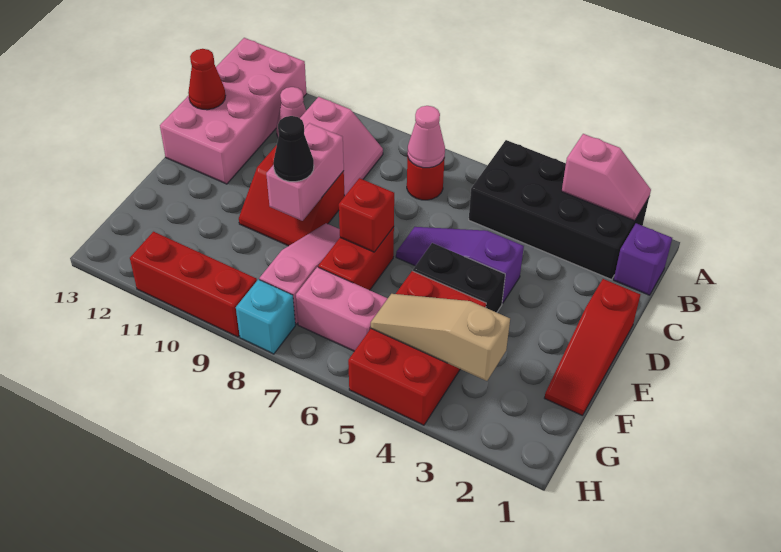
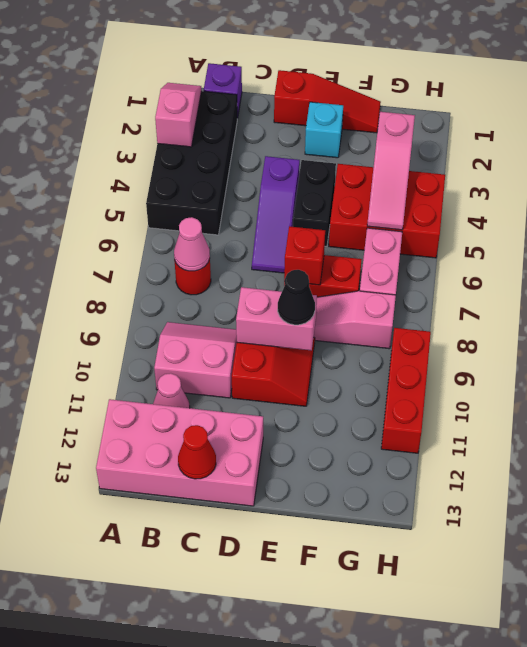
tan slope G3:G5 level 2 top 3 -> pink slope G3:G5 level 2 top 3
cyan brick H8 level 1 -> cyan brick E2 level 1

